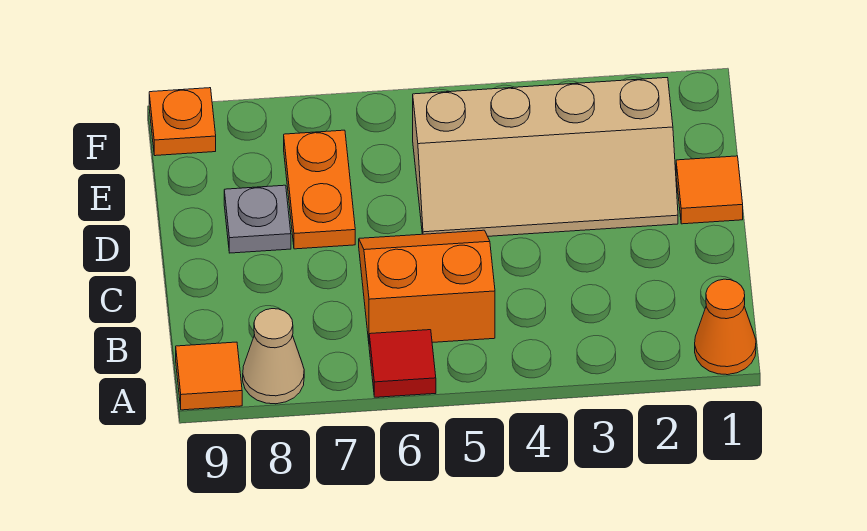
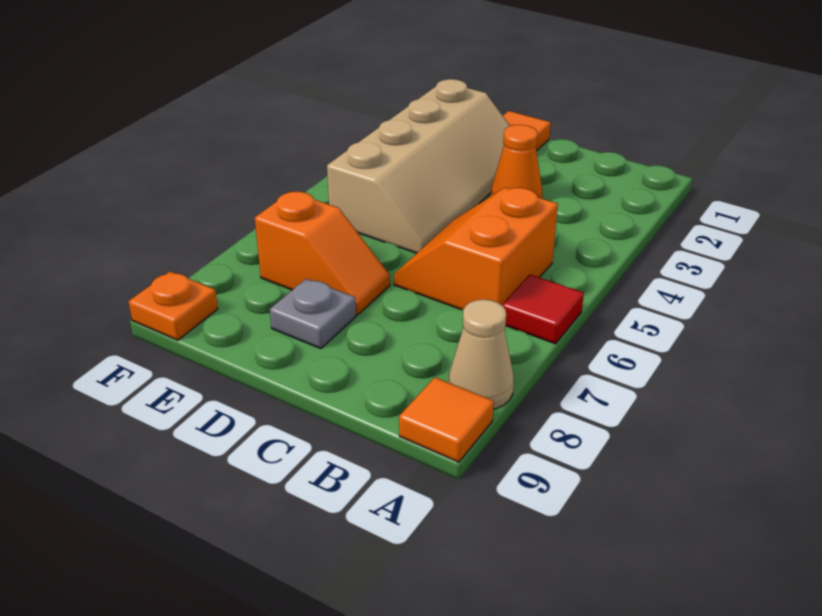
orange cone A1 level 1 -> orange cone C3 level 1
orange plate D7:E7 level 1 -> orange slope D7:E7 level 1 top E

